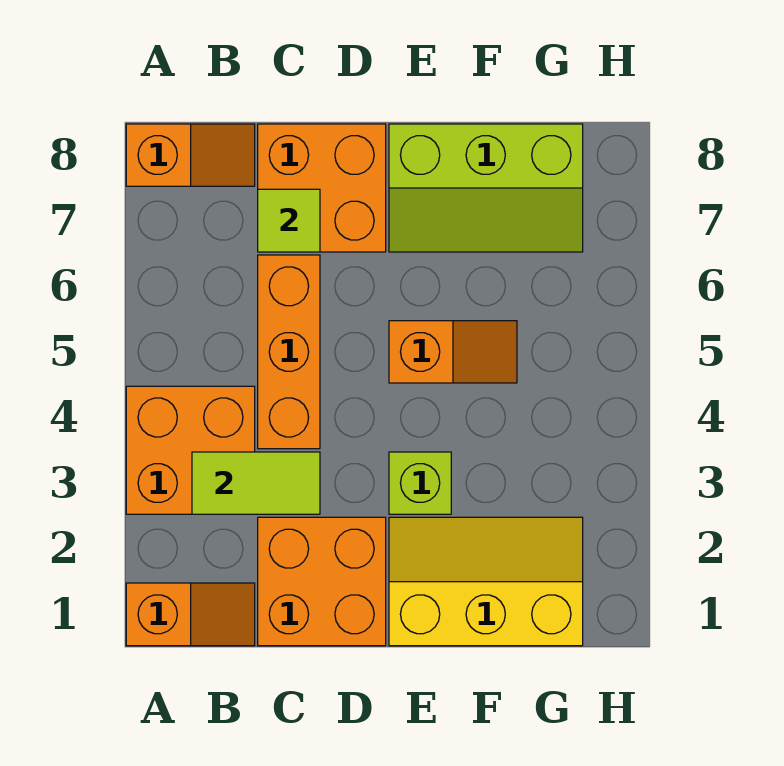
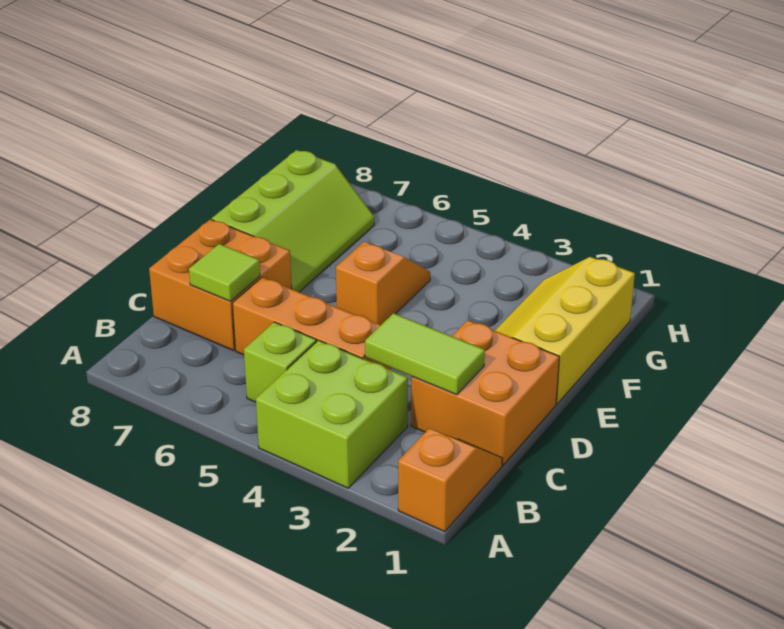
orange brick A3:B4 level 1 -> lime brick A3:B4 level 1
orange slope A8:B8 level 1 top A -> none
lime tile B3:C3 level 2 -> lime tile C2:C3 level 2
lime brick E3 level 1 -> lime brick B5 level 1

